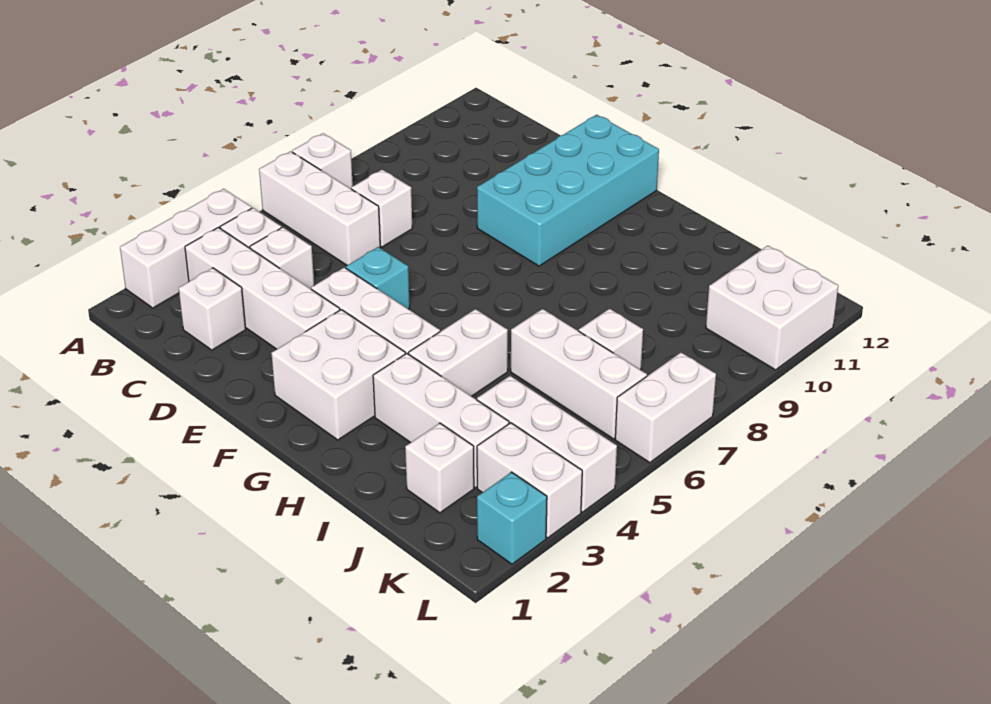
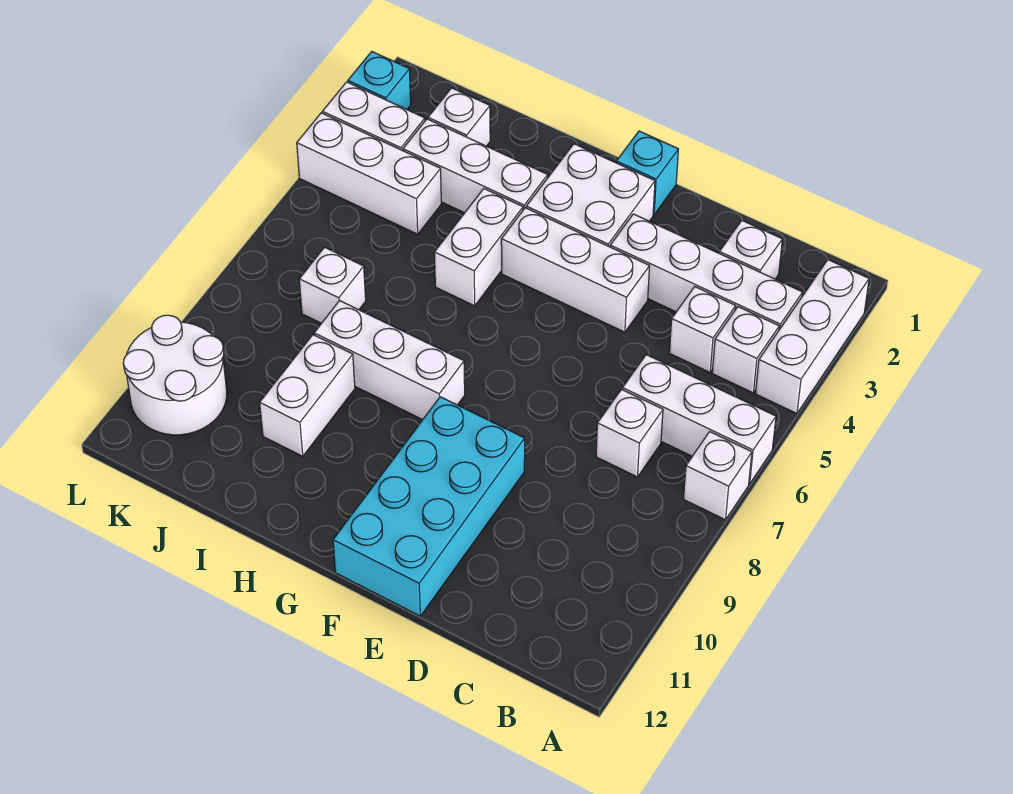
cyan brick E5 level 1 -> cyan brick F1 level 1
white brick I6:K6 level 1 -> white brick G8:I8 level 1
white brick K10:L11 level 1 -> white round brick K10:L11 level 1
white brick L6:L7 level 1 -> white brick I9:I10 level 1

